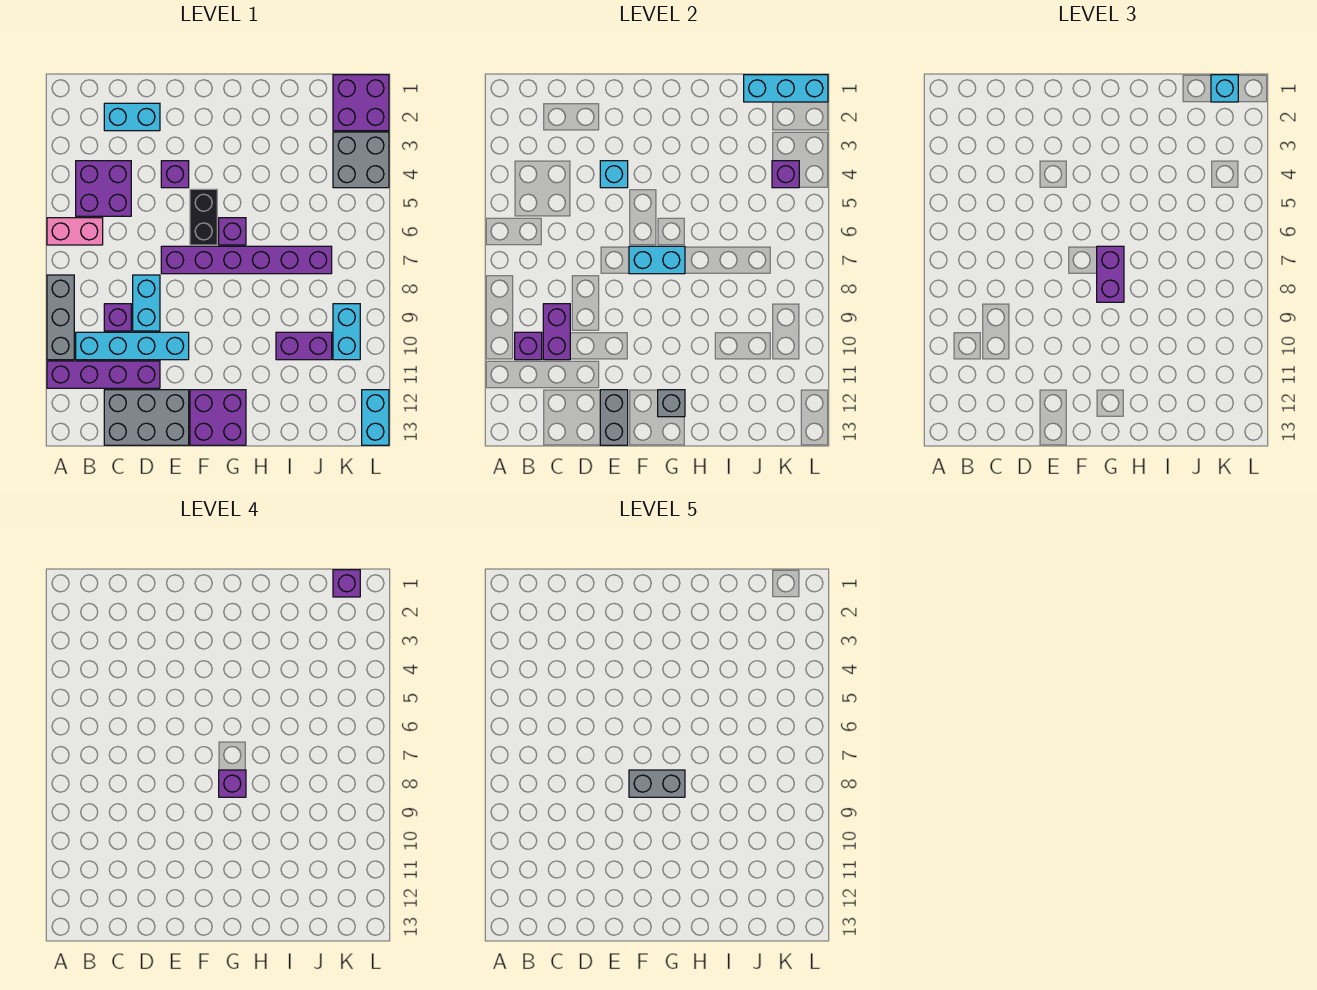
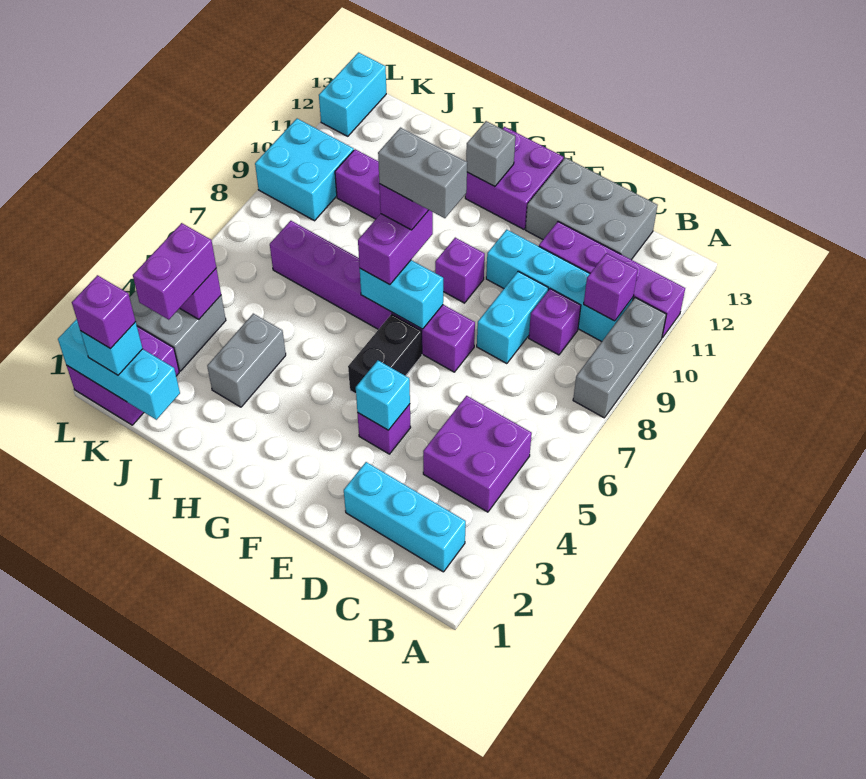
pink brick A6:B6 level 1 -> none
cyan brick C2:D2 level 1 -> cyan brick B2:D2 level 1
purple brick C9:C10 level 2 -> purple brick K3:K4 level 3
grey brick E12:E13 level 2 -> grey brick I3:I4 level 1
purple brick G6 level 1 -> purple brick F9 level 1
cyan brick K9:K10 level 1 -> cyan brick K9:L10 level 1

